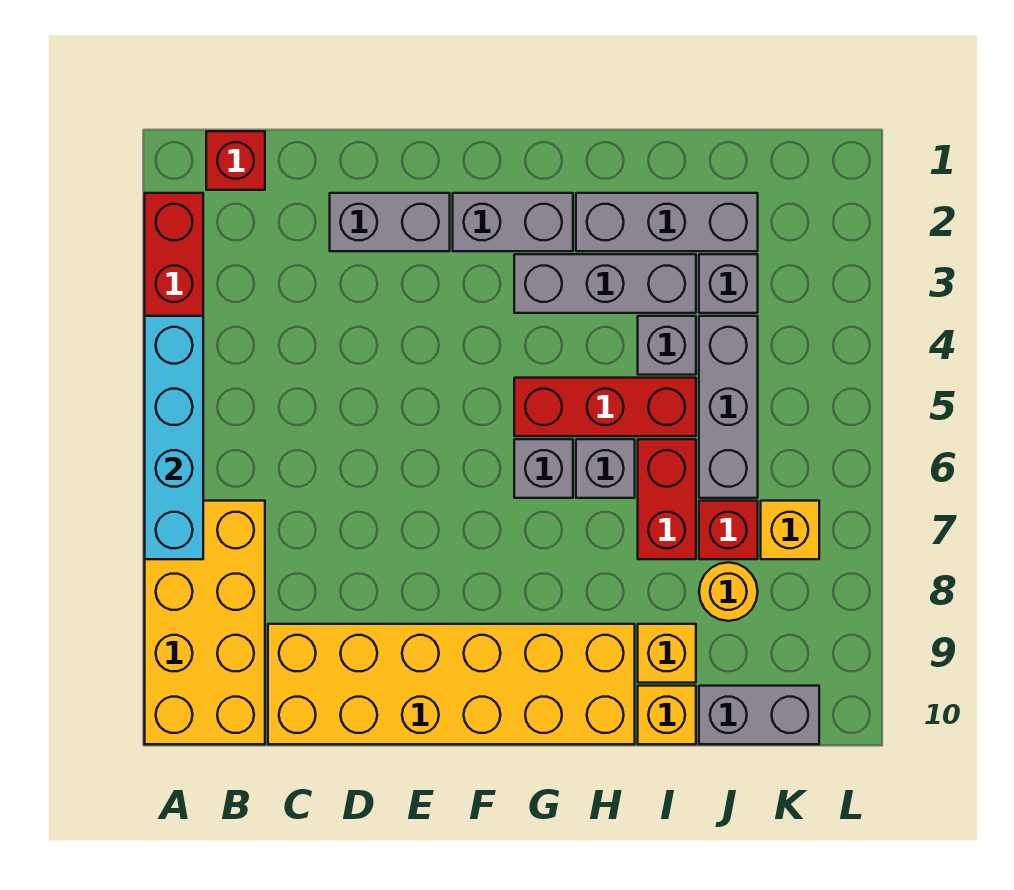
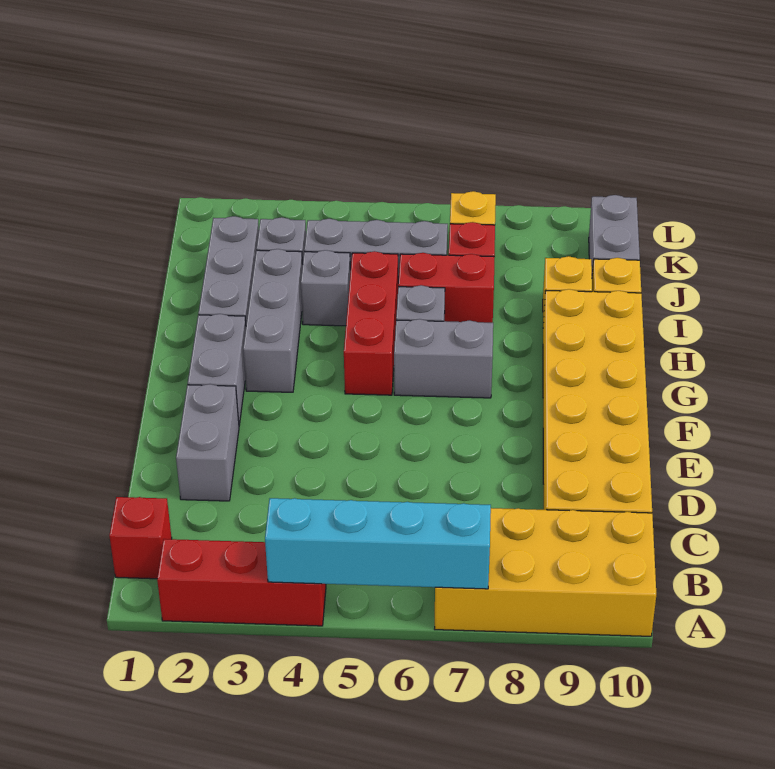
grey brick G6 level 1 -> grey brick G6:G7 level 1
yellow round brick J8 level 1 -> none

